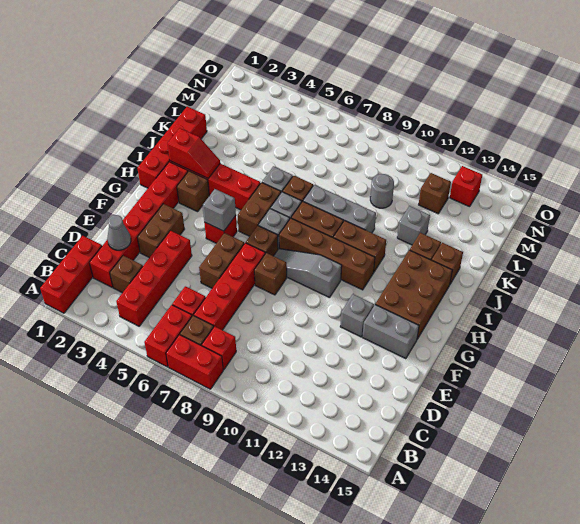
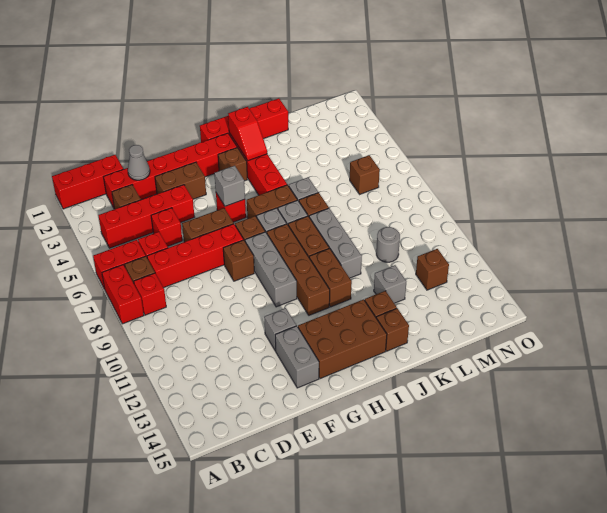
grey slope G8:G10 level 1 top 10 -> grey brick G8:G10 level 1
none -> brown brick M6 level 1
red brick N13 level 1 -> red brick D5 level 1

